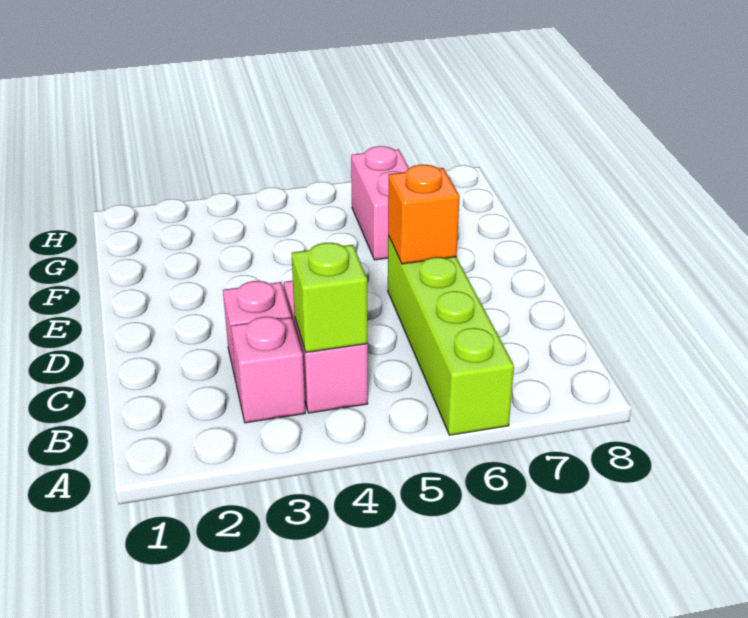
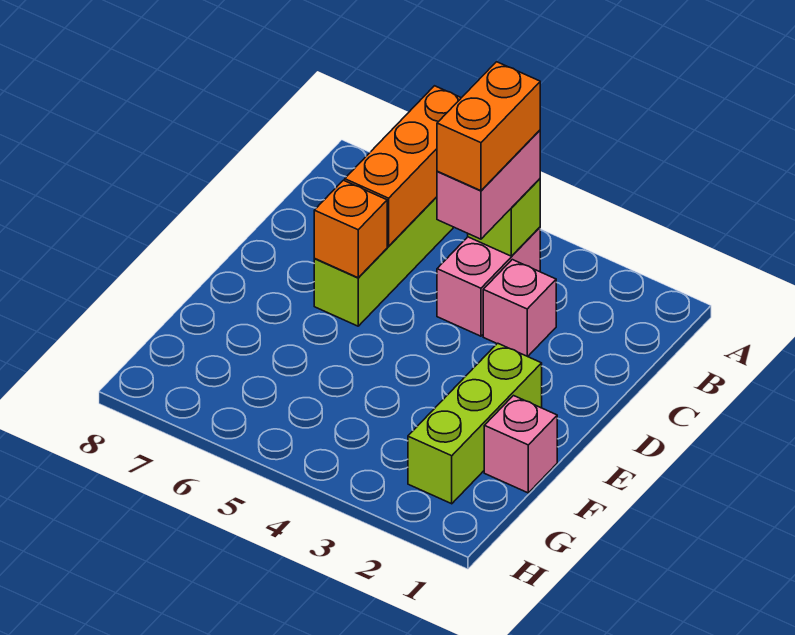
none -> orange brick A6:C6 level 2
pink brick B3 level 1 -> pink brick F1 level 1
none -> orange brick B4:C4 level 4
none -> lime brick E2:G2 level 1
pink brick F6:G6 level 1 -> pink brick B4:C4 level 3

